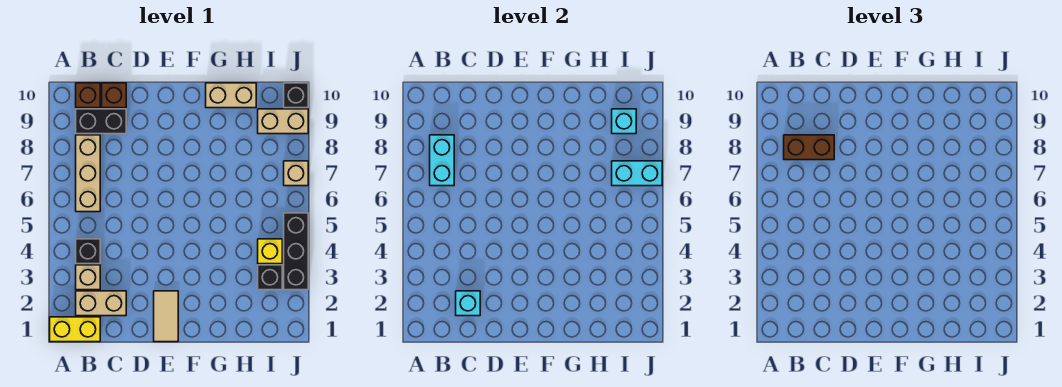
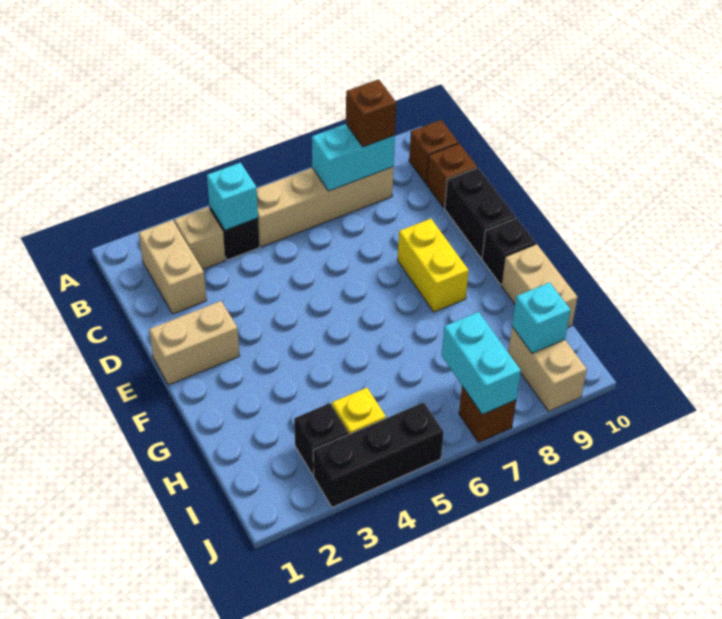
yellow brick A1:B1 level 1 -> yellow brick E8:F8 level 1
tan brick B6:B8 level 1 -> tan brick B5:B8 level 1
brown brick B8:C8 level 3 -> brown brick B8 level 3
black brick B9:C9 level 1 -> black brick D10:E10 level 1
cyan brick C2 level 2 -> cyan brick B4 level 2
tan tile E1:E2 level 1 -> tan brick E1:E2 level 1
tan brick J7 level 1 -> brown brick J7 level 1
black brick J10 level 1 -> black brick F10 level 1

